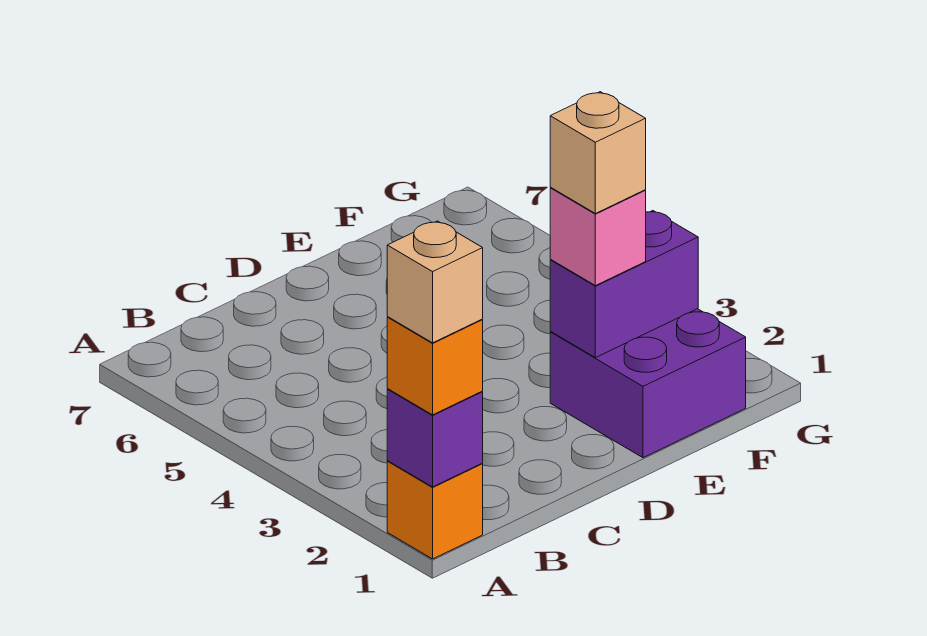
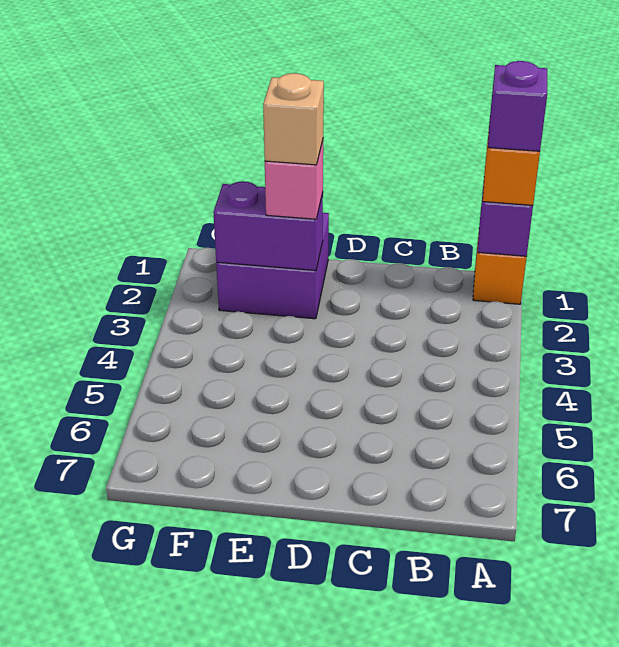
tan brick A1 level 4 -> purple brick A1 level 4

